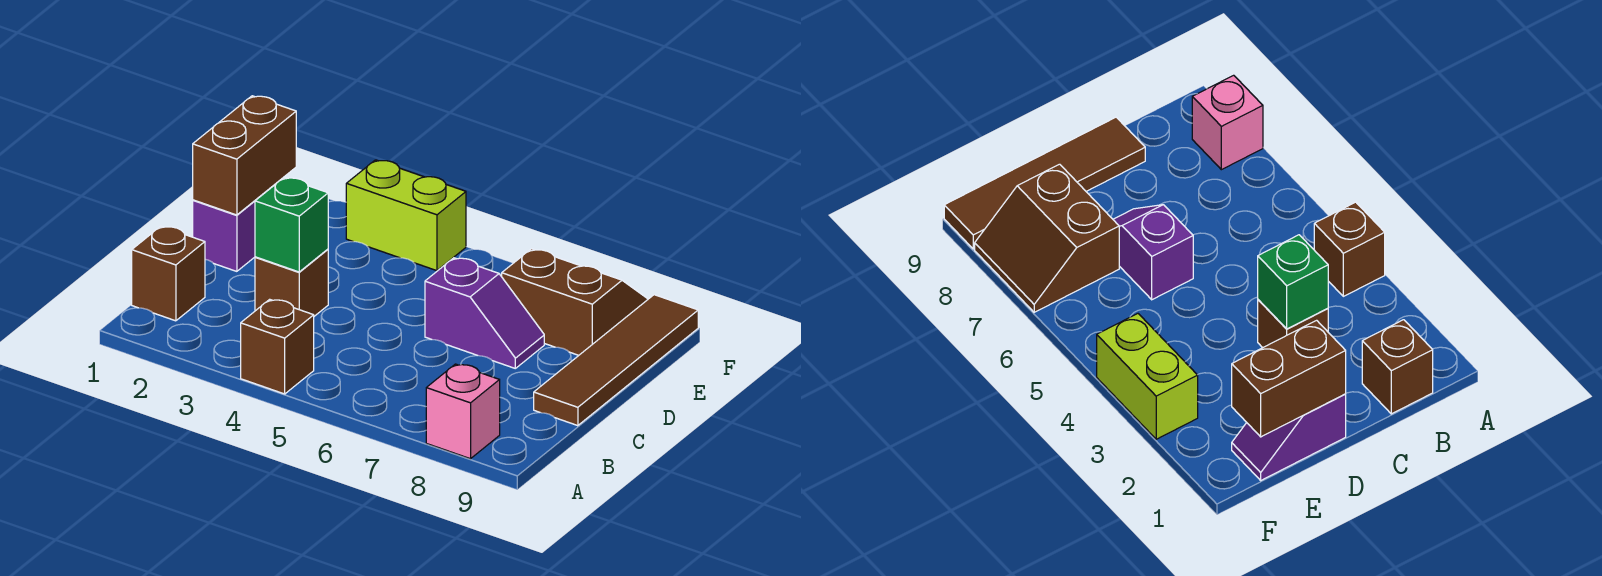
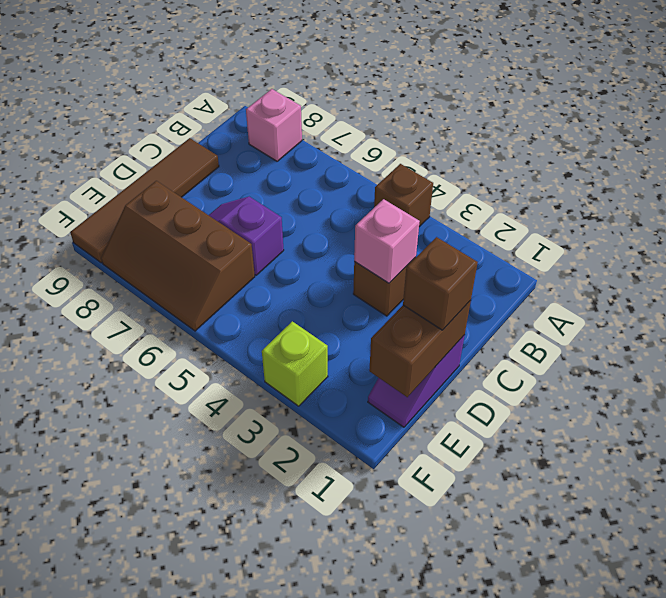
brown brick B1 level 1 -> brown brick D1 level 3
green brick C3 level 2 -> pink brick C3 level 2
brown slope E7:F8 level 1 top E -> brown slope E6:F8 level 1 top E
lime brick F3:F4 level 1 -> lime brick F3 level 1

